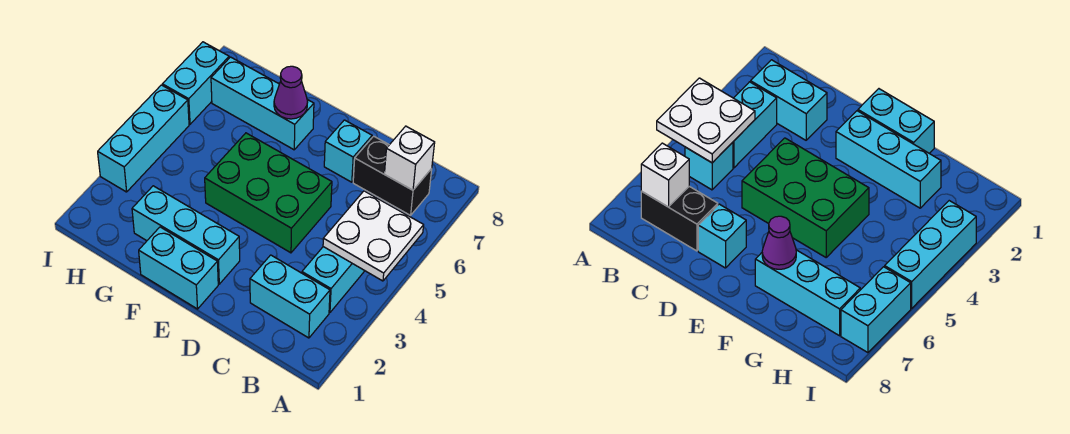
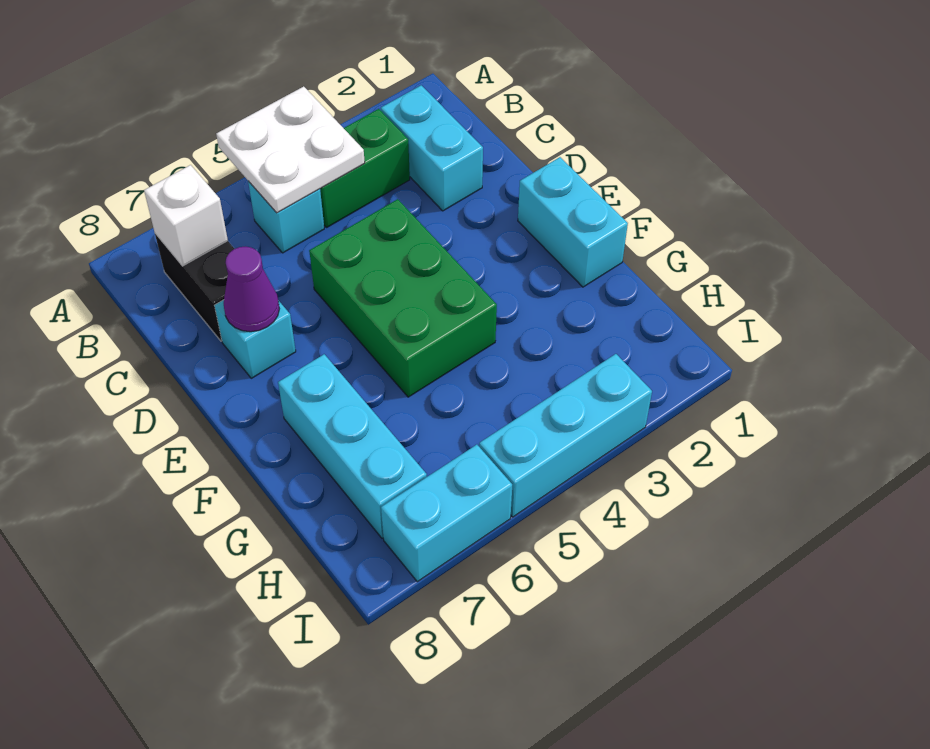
cyan brick B3:B4 level 1 -> green brick B3:B4 level 1
cyan brick E2:G2 level 1 -> none
purple cone F7 level 2 -> purple cone D7 level 2

